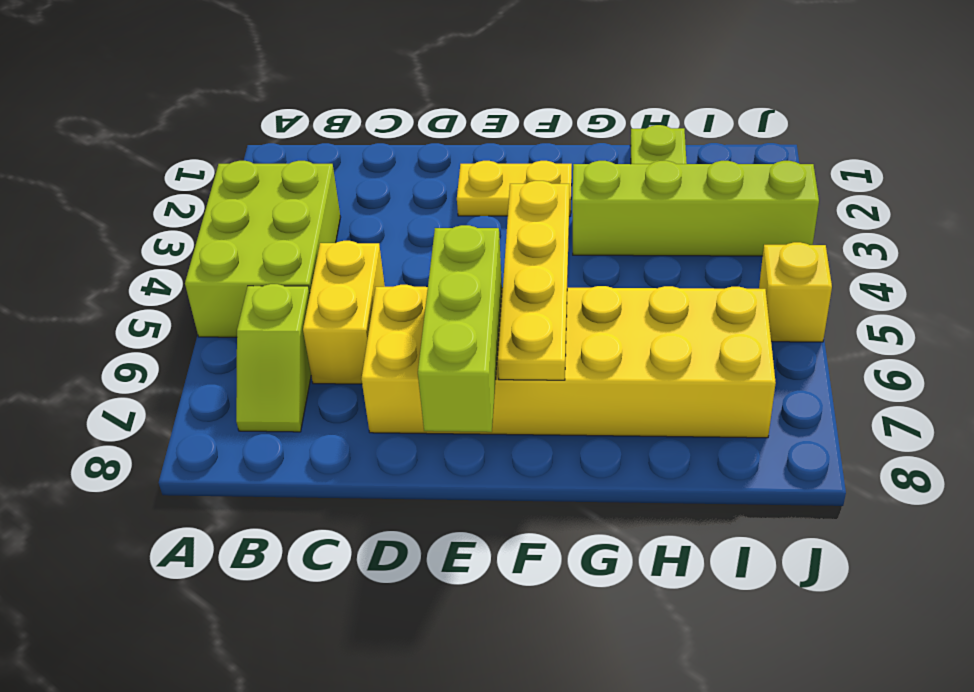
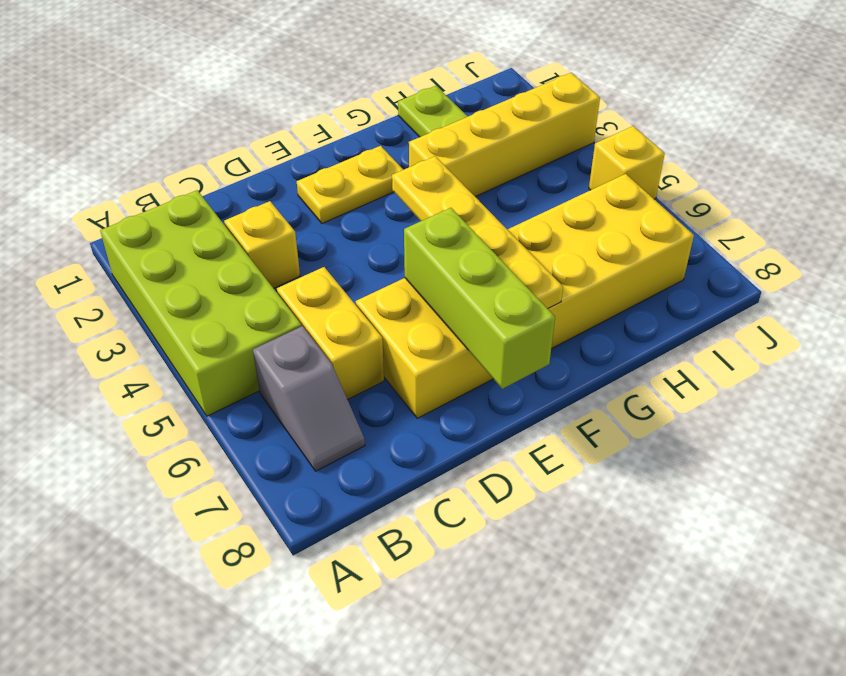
lime brick A3:B5 level 1 -> lime brick A2:B5 level 1
lime slope B6:B7 level 1 top 6 -> grey slope B6:B7 level 1 top 6
none -> yellow brick C3 level 1
lime brick G3:J3 level 1 -> yellow brick G3:J3 level 1

